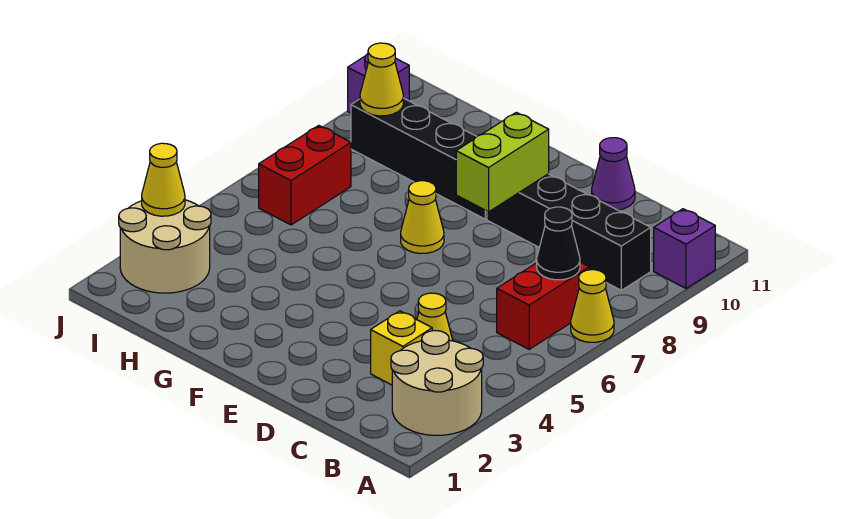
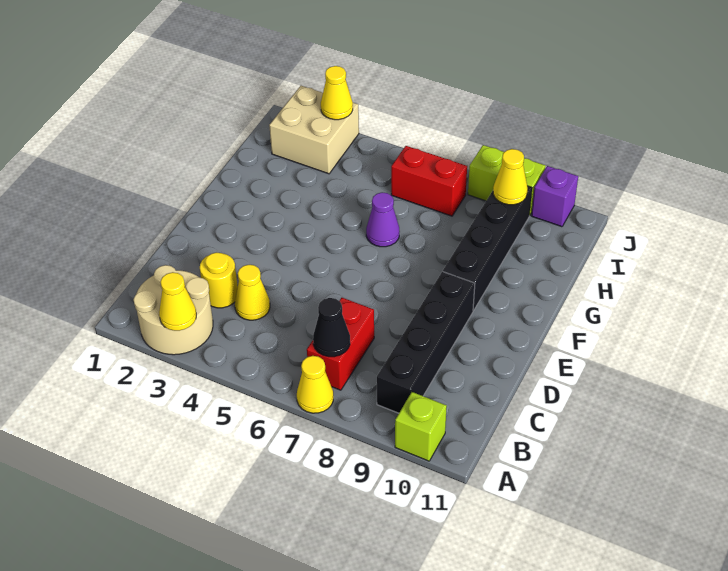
purple brick A10 level 1 -> lime brick A10 level 1
red brick B6:B7 level 1 -> red brick B7:C7 level 1
yellow brick C3 level 1 -> yellow round brick C3 level 1
purple cone D11 level 1 -> purple cone G6 level 1
lime brick E8:E9 level 2 -> lime brick J8:J9 level 1
yellow cone F7 level 1 -> yellow cone A3 level 2
tan round brick I2:J3 level 1 -> tan brick I2:J3 level 1

